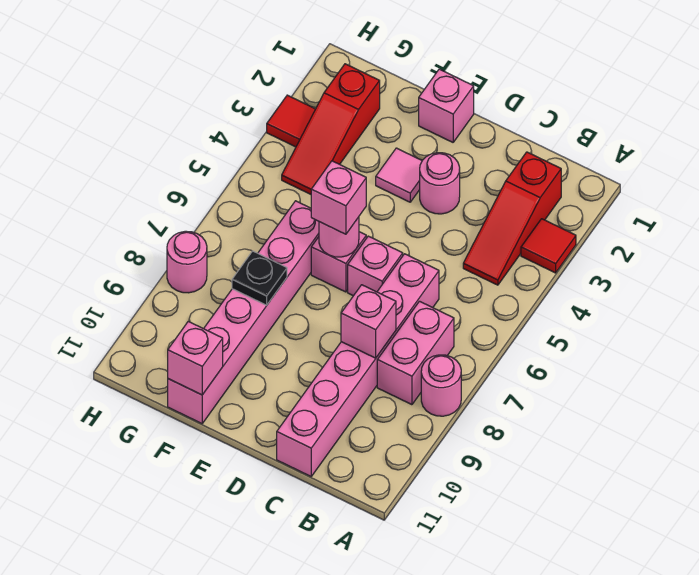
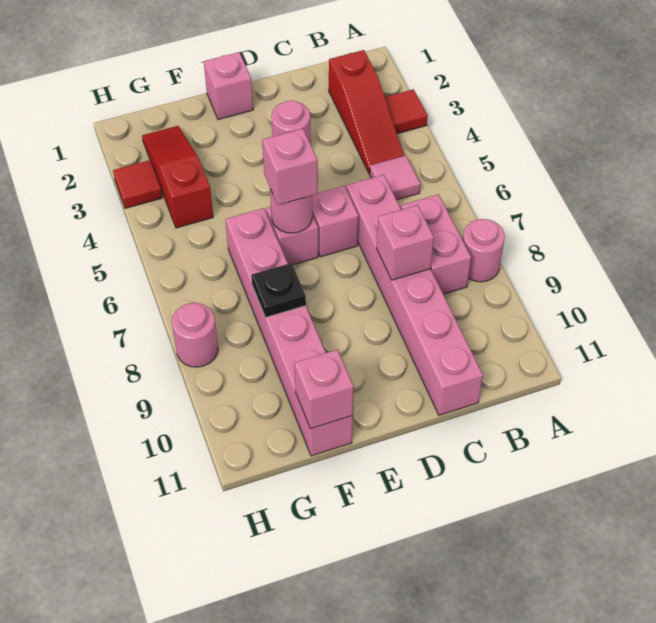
pink tile E3 level 1 -> pink tile B5 level 1
red slope G2:G4 level 1 top 2 -> red slope G2:G4 level 1 top 4

